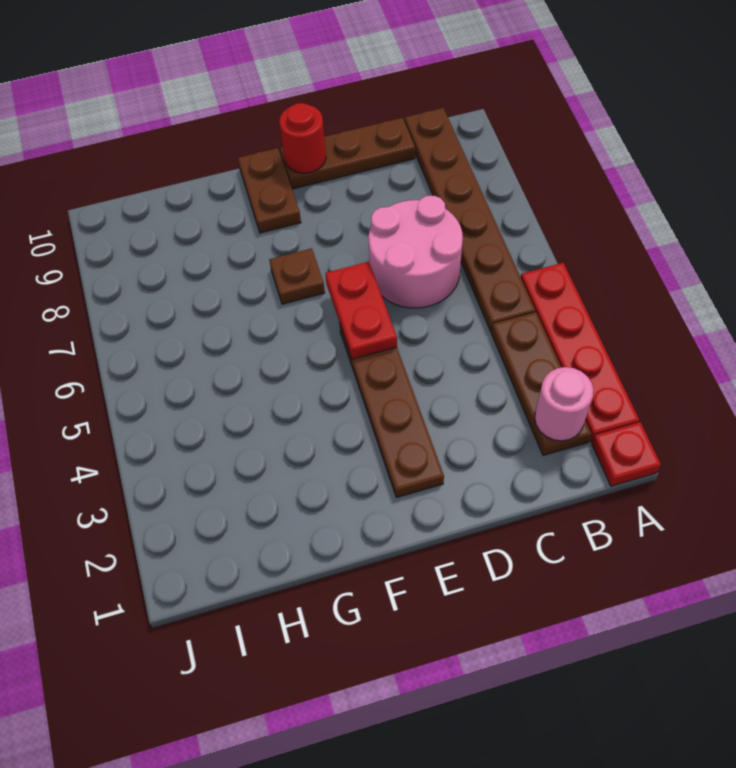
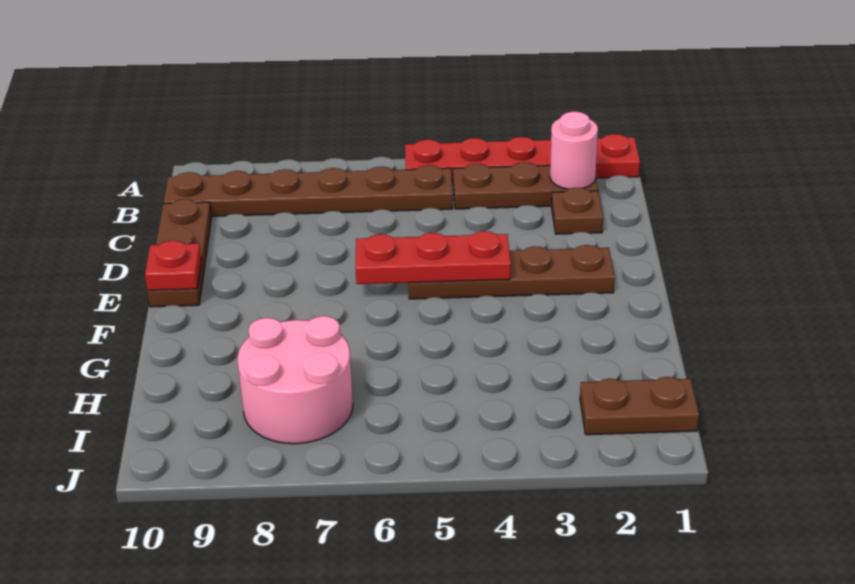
pink round brick C6:D7 level 1 -> pink round brick H7:I8 level 1
red plate E5:E6 level 2 -> red plate E4:E6 level 2
red round brick E10 level 2 -> red plate E10 level 2
brown plate F7 level 1 -> brown plate C2 level 1
brown plate F9:F10 level 1 -> brown plate I1:I2 level 1

